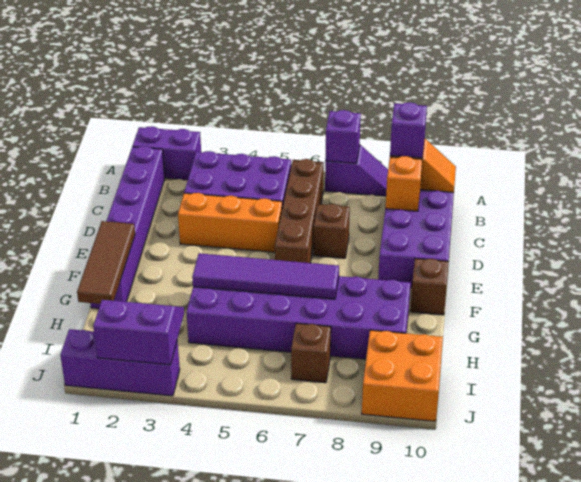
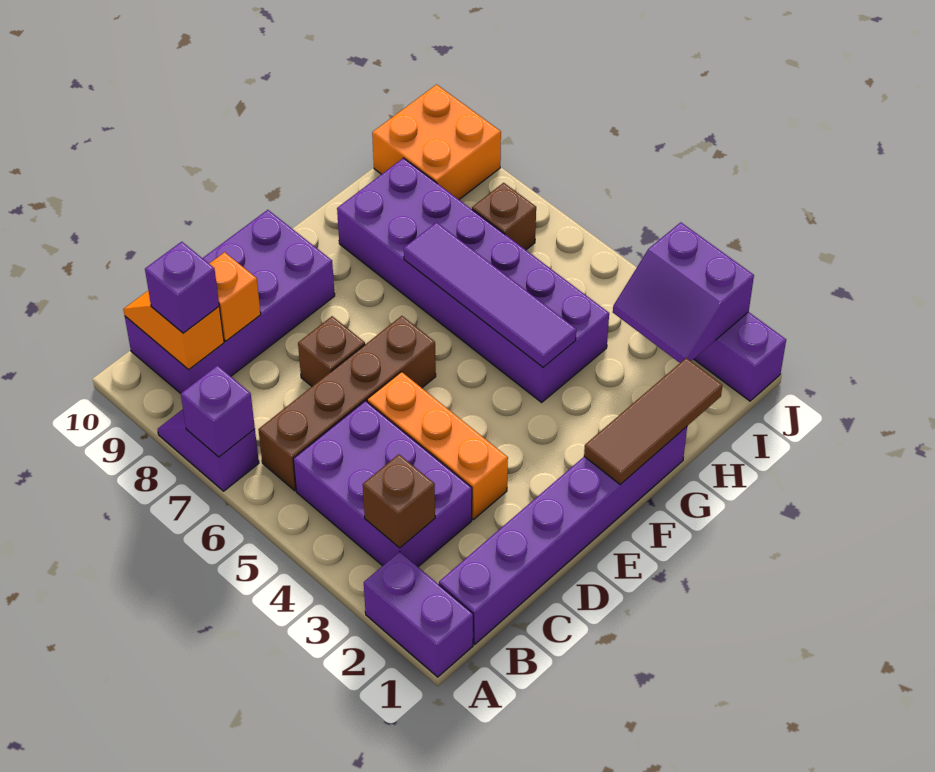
brown brick F10 level 1 -> brown brick B3 level 2

